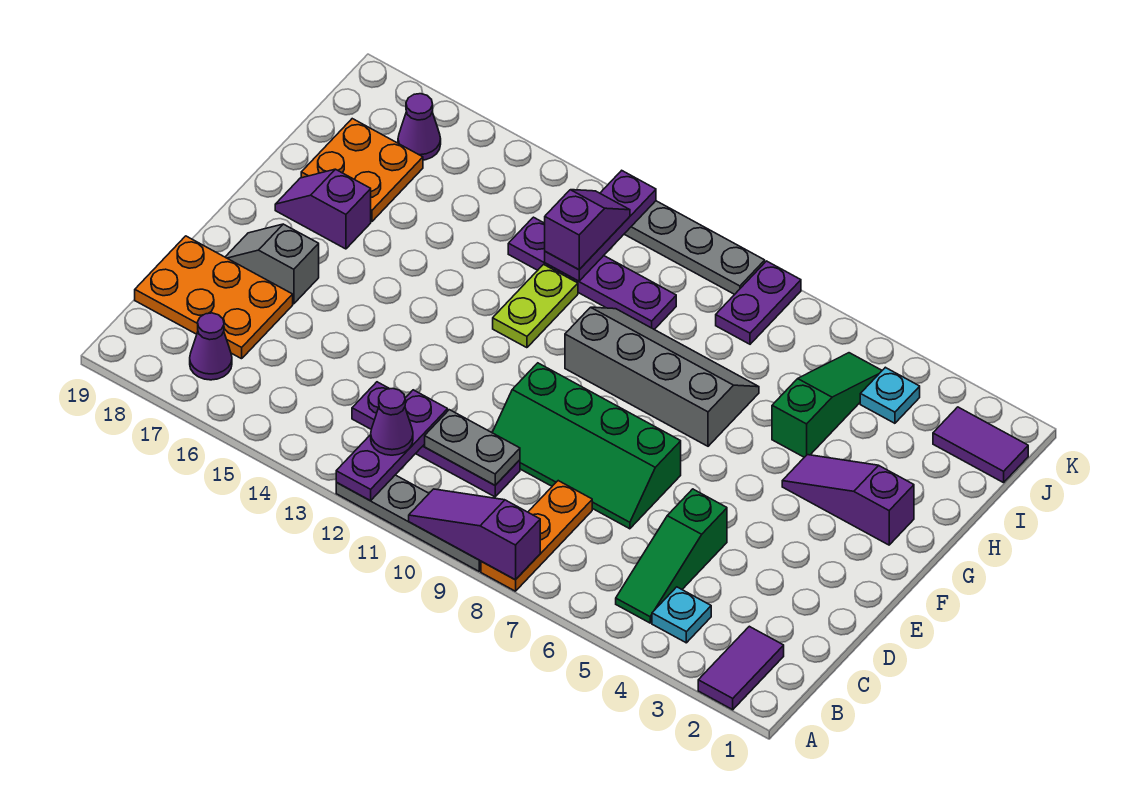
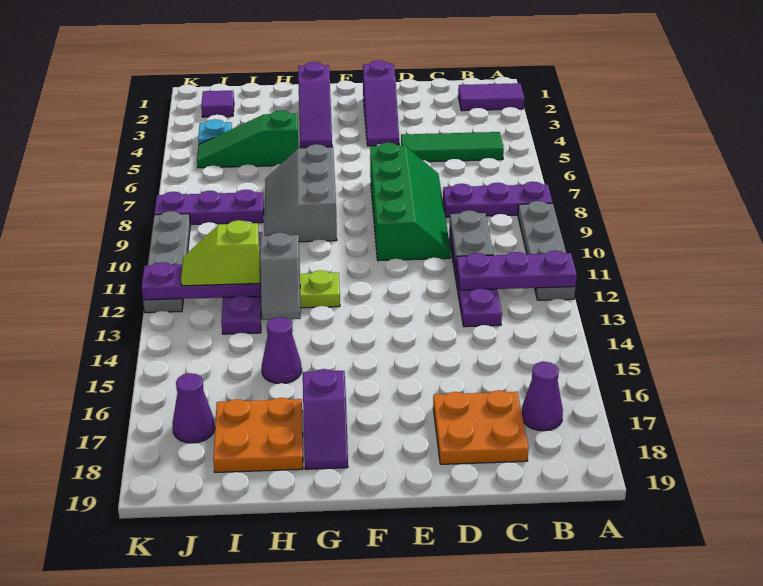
orange plate A8:C8 level 1 -> purple plate A8:C8 level 1
purple slope A8:A10 level 2 top 8 -> purple slope E2:E4 level 1 top 2
cyan plate B4 level 1 -> none
green slope B5:D5 level 1 top D -> green tile B5:D5 level 1
purple cone B12 level 3 -> purple cone H15 level 1
orange plate C17:D19 level 1 -> orange plate C17:D18 level 1
grey slope E17:E18 level 1 top 17 -> grey slope H12:H13 level 2 top 12
grey slope G7:H10 level 1 top G -> grey slope G7:H9 level 1 top G
purple slope I12:J12 level 3 top I -> lime slope I12:J12 level 3 top I
purple tile J1:J2 level 1 -> purple tile J2 level 1
purple plate J8:K8 level 1 -> purple plate I8:K8 level 1

